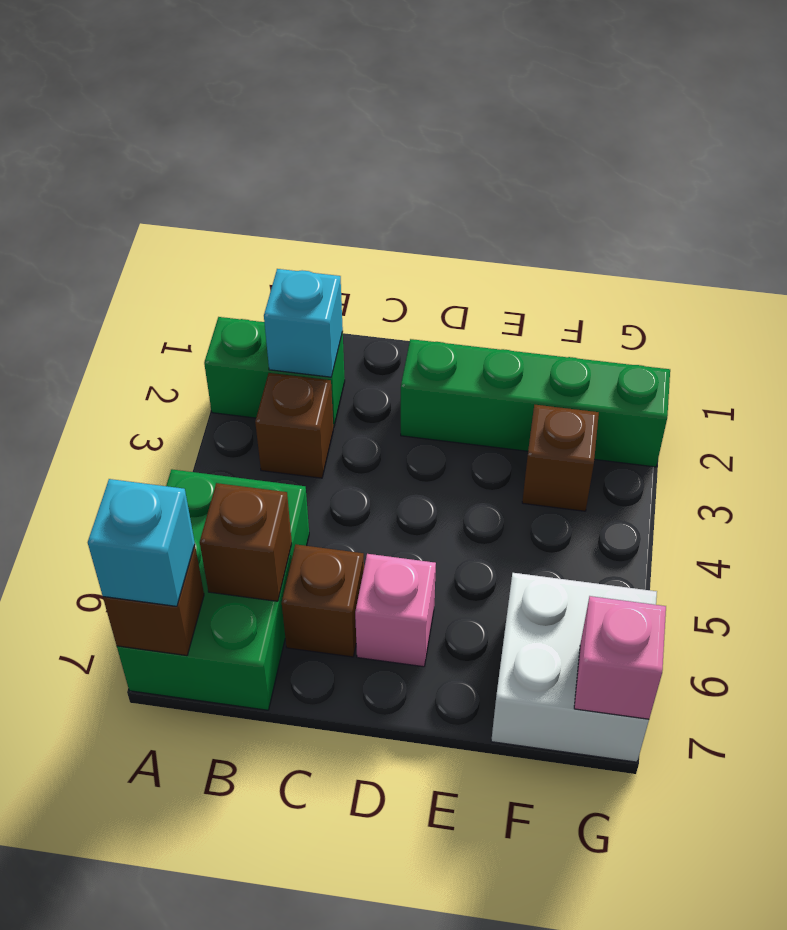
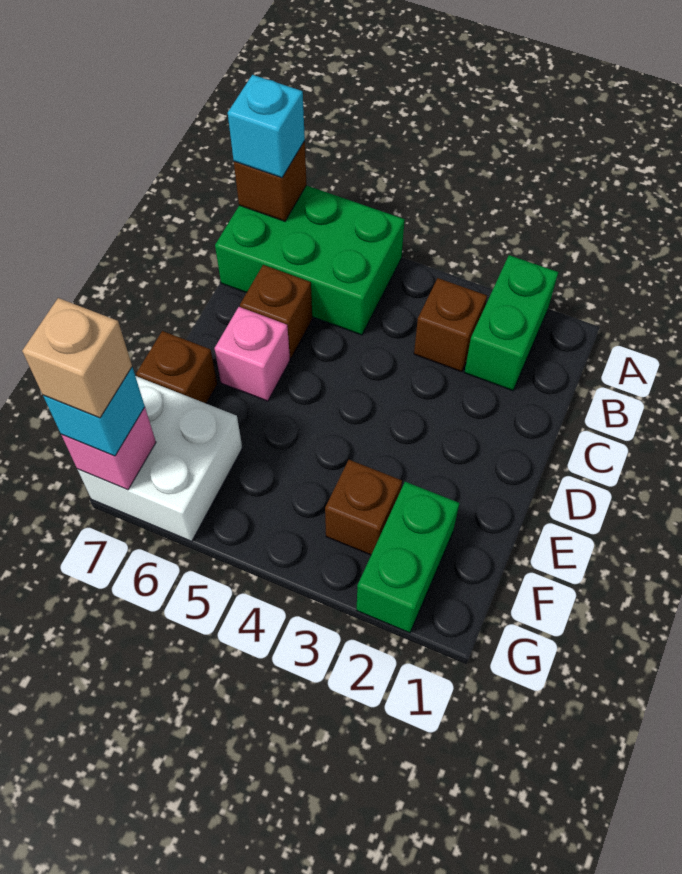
cyan brick B2 level 2 -> cyan brick G7 level 3
brown brick B6 level 2 -> brown brick E7 level 1
green brick D2:G2 level 1 -> green brick F2:G2 level 1
none -> tan brick G7 level 4

